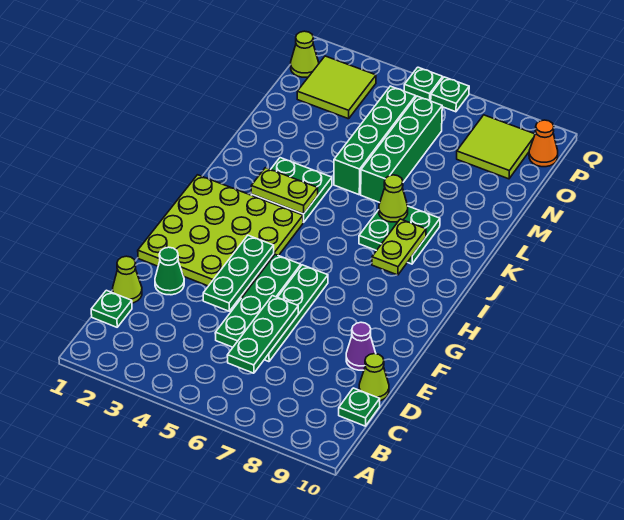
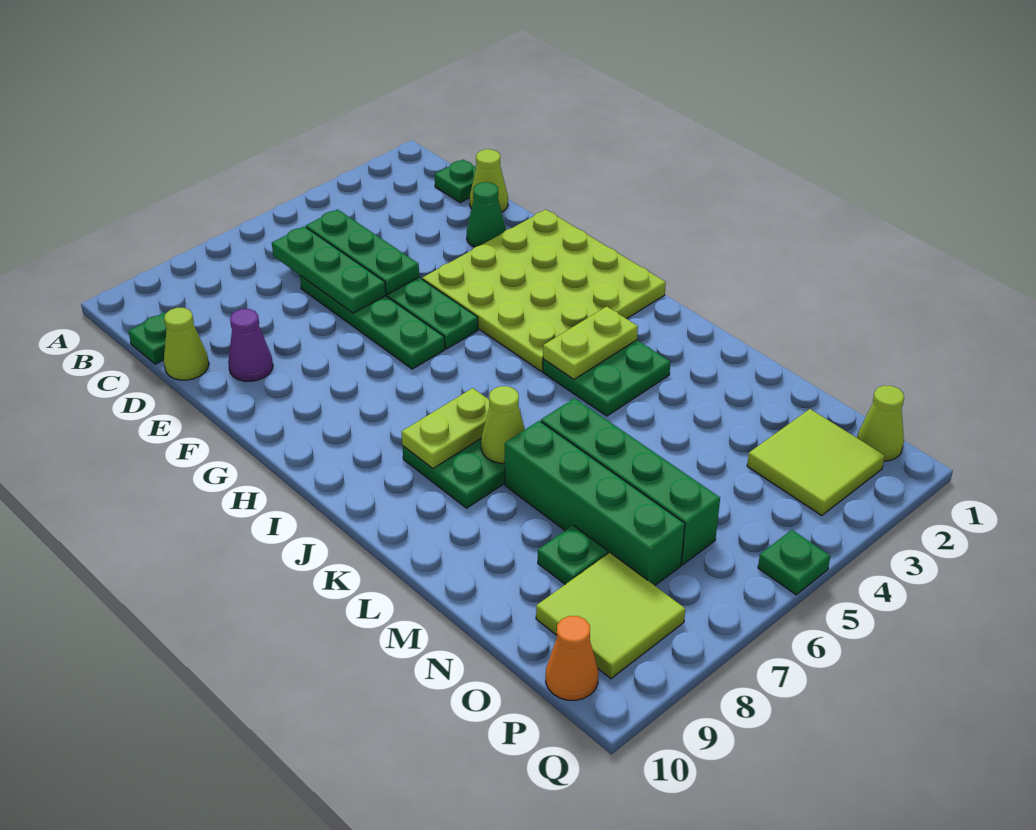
green plate E4:G4 level 2 -> green plate C5:E5 level 2
lime plate I8:J8 level 2 -> lime plate J7:J8 level 2
green brick L5:O5 level 1 -> green brick L7:O7 level 1
green plate Q6 level 1 -> green plate N8 level 1

